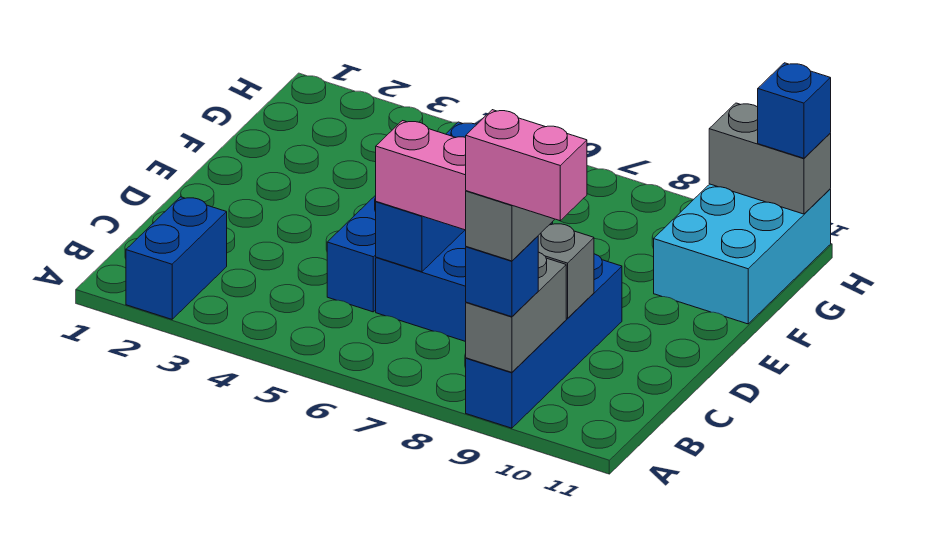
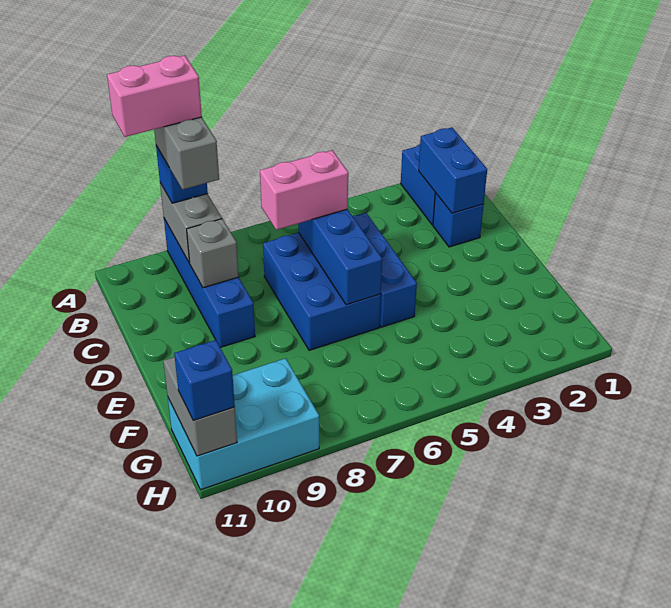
none -> blue brick B2:C2 level 2
none -> blue brick C2 level 1
cyan brick F10:H11 level 1 -> cyan brick G9:H11 level 1
grey brick H10:H11 level 2 -> grey brick G11:H11 level 2

